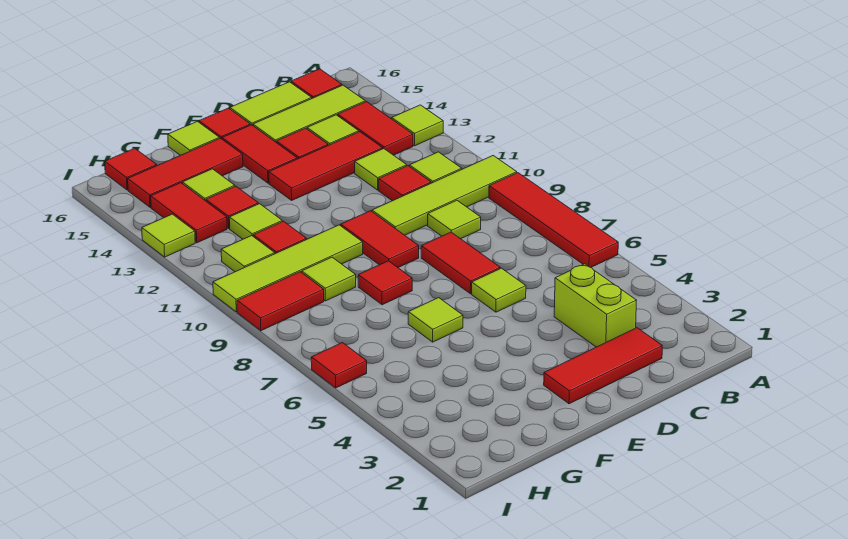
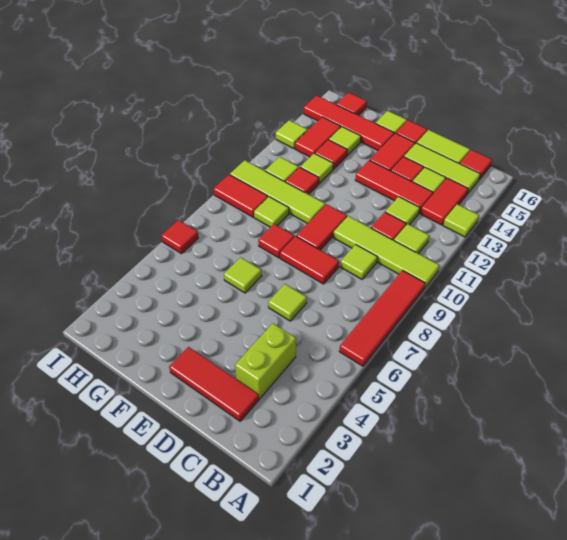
red tile D7:D8 level 1 -> red tile D8:E8 level 1
red tile F15:H15 level 1 -> red tile F15:I15 level 1

